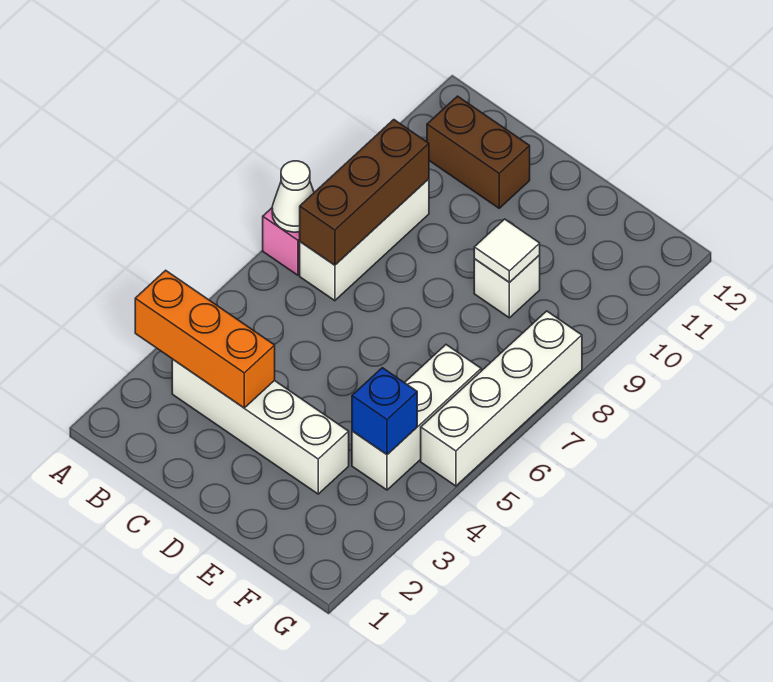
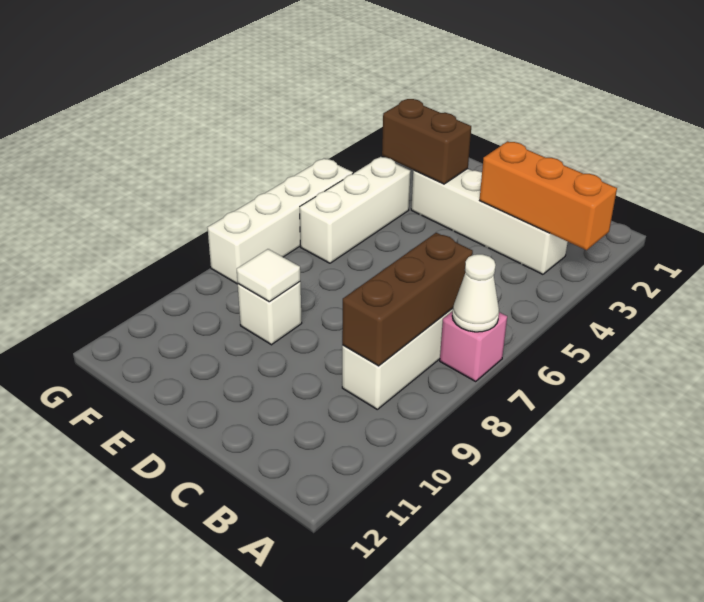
brown brick B11:C11 level 1 -> brown brick E3:F3 level 2
blue brick F4 level 2 -> none

